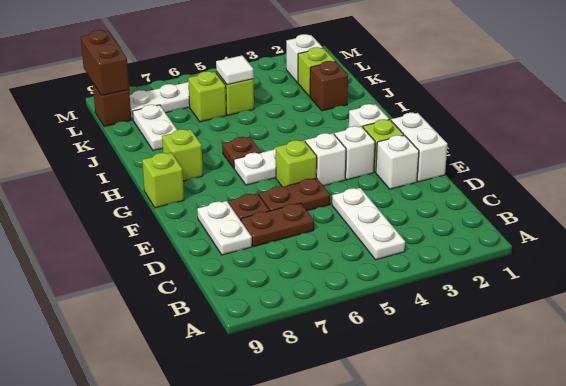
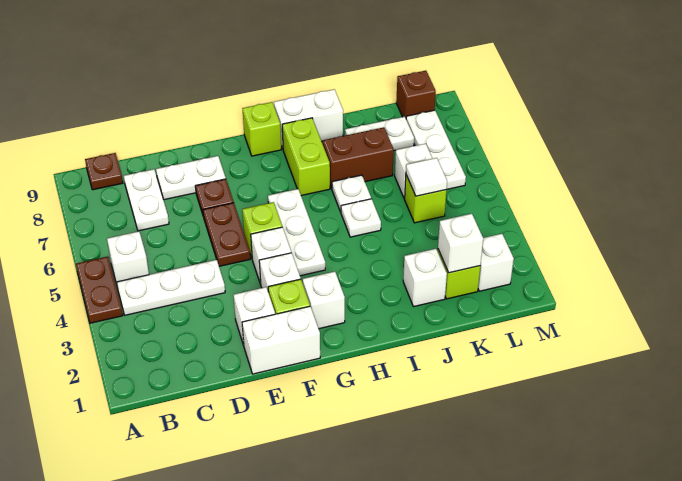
none -> white brick B5 level 1
none -> white plate C7:C8 level 1
brown plate D6:D7 level 1 -> brown plate A4:A5 level 1
brown plate H6 level 1 -> brown plate B9 level 1
lime brick H8 level 1 -> lime brick H7:H8 level 1
none -> white brick H9:I9 level 1
none -> white plate I5 level 1
none -> white plate I6 level 1
brown brick J2 level 1 -> white brick J2 level 1
none -> white brick K2 level 2
lime brick K6 level 1 -> white brick K6 level 1
brown brick L9:M9 level 2 -> brown brick I7:J7 level 1

